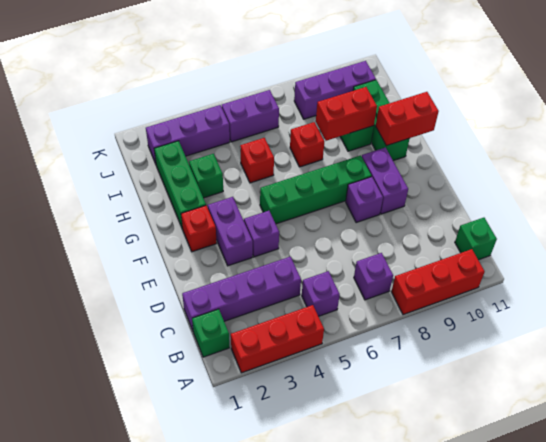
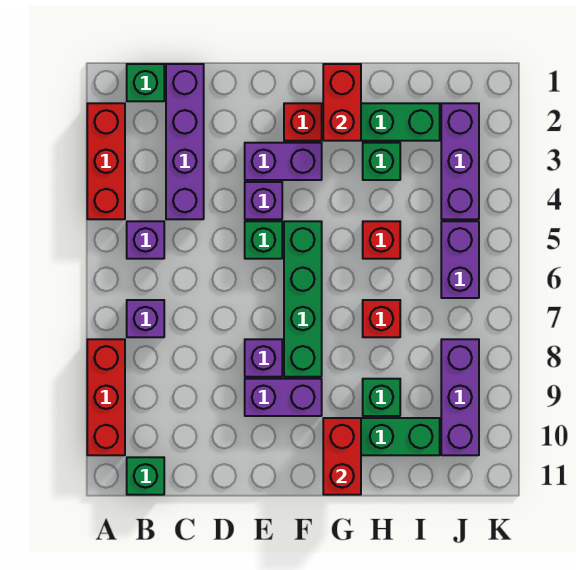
none -> green brick E5 level 1
red brick H8:H9 level 2 -> red brick G1:G2 level 2

